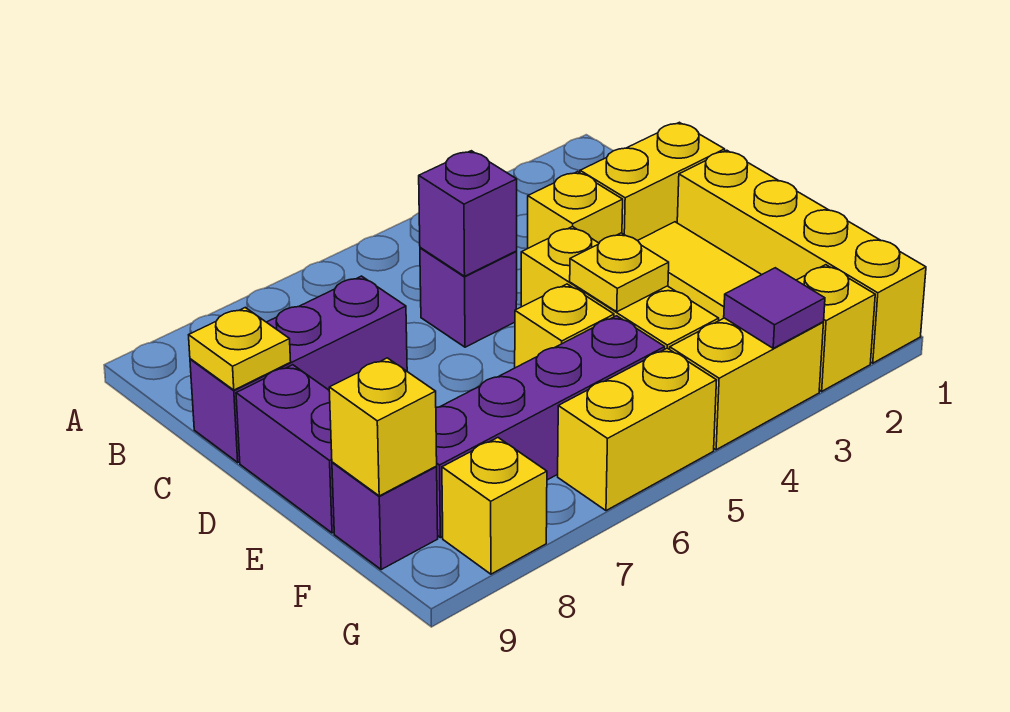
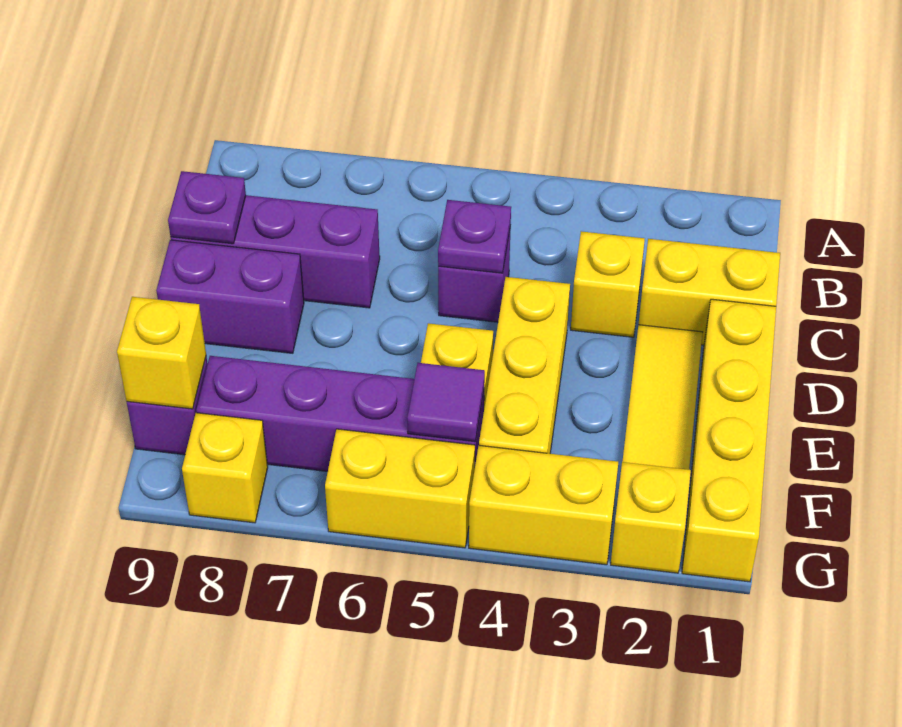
purple brick C5 level 2 -> purple plate C5 level 2
yellow plate C9 level 2 -> purple plate C9 level 2
purple brick D9:E9 level 1 -> purple brick D8:D9 level 1
yellow plate E4 level 2 -> none
purple tile G3 level 2 -> purple tile F5 level 2

